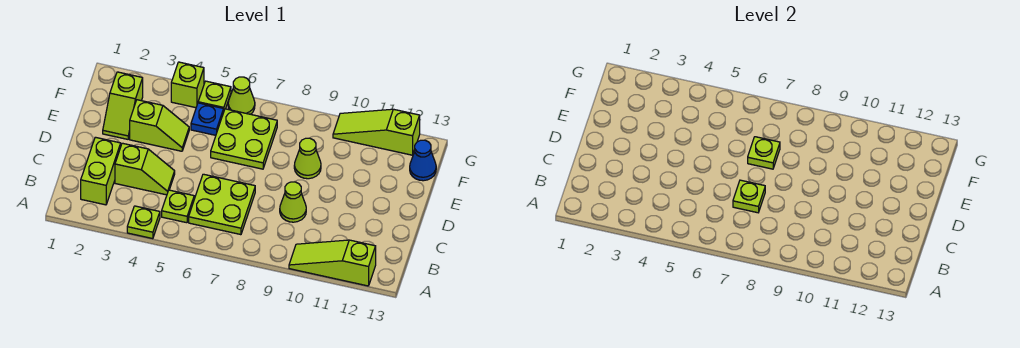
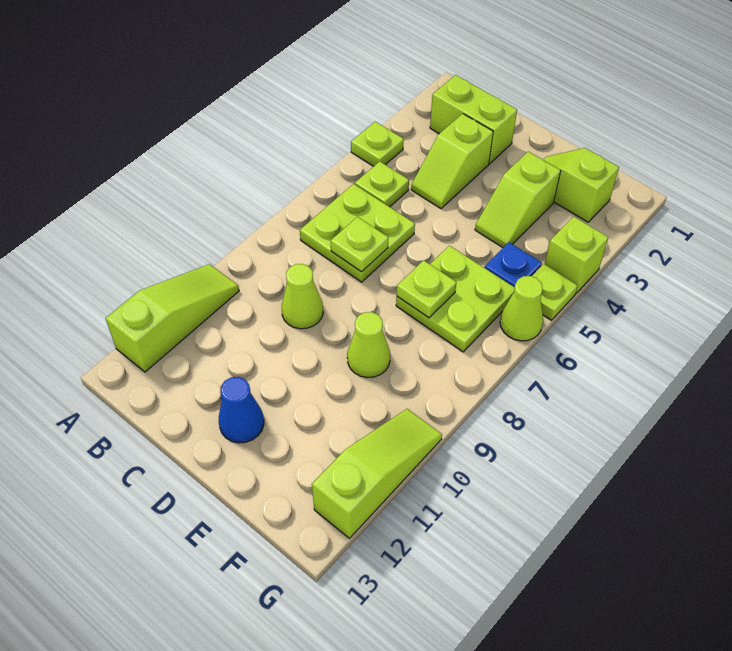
blue cone F13 level 1 -> blue cone D12 level 1

